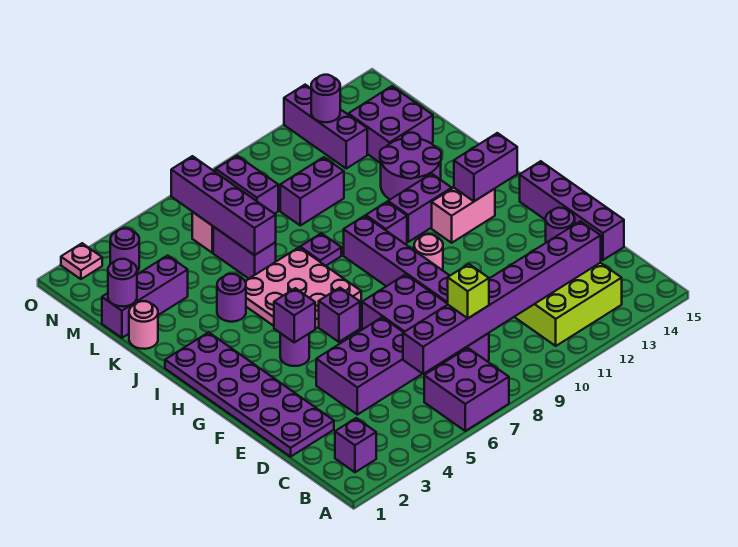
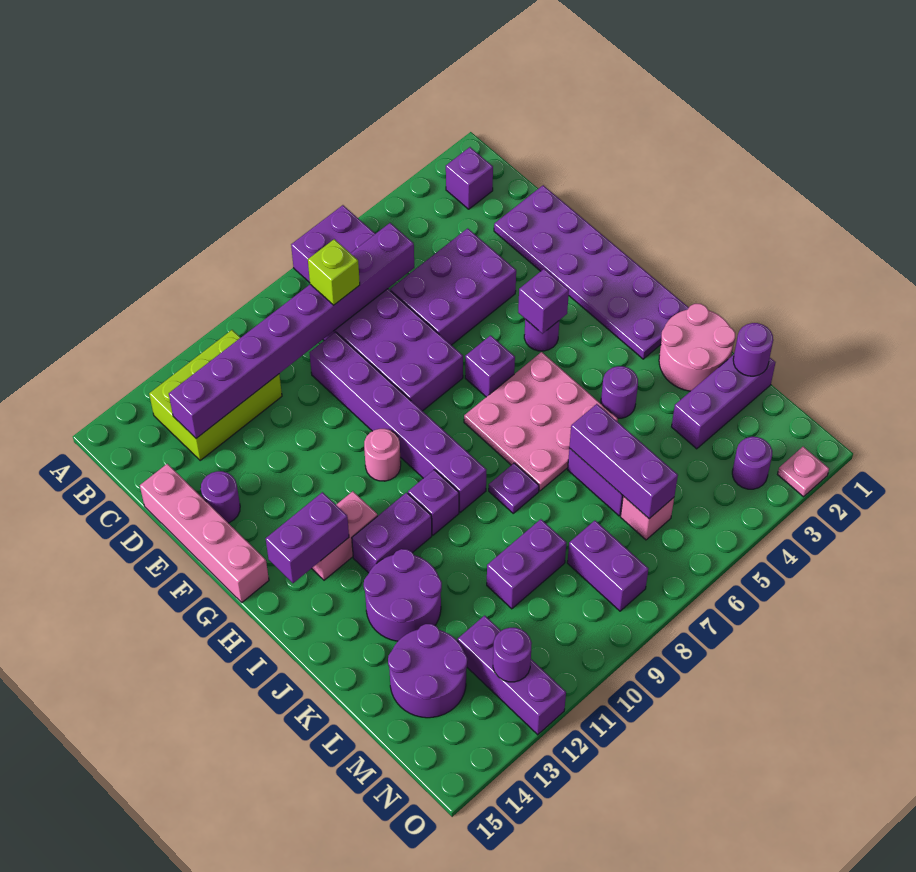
purple brick D15:G15 level 1 -> pink brick D15:G15 level 1
pink round brick K1 level 1 -> pink round brick J1:K2 level 1
purple brick K6:N6 level 2 -> purple brick K6:M6 level 2
purple brick L13:M14 level 1 -> purple round brick L13:M14 level 1

